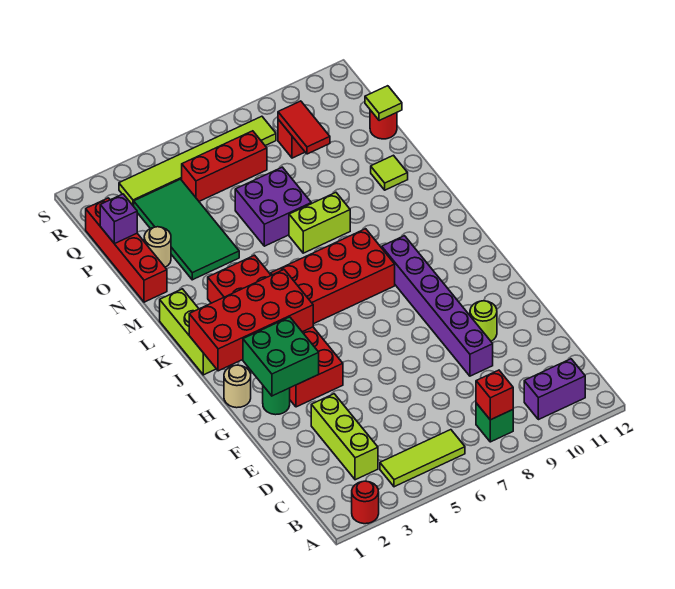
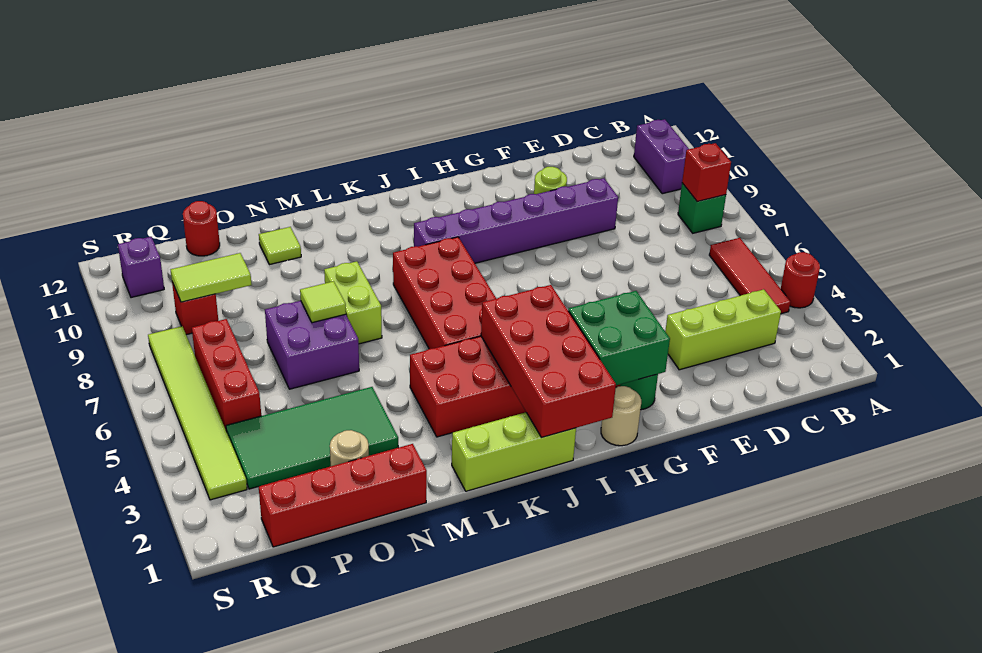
red round brick A2 level 1 -> red round brick A4 level 1
lime tile B4:B6 level 1 -> red tile B4:B6 level 1
purple brick P1 level 2 -> purple brick R11 level 1
red tile P9:Q9 level 2 -> lime tile P9:Q9 level 2
lime tile P12 level 2 -> lime tile N7 level 2

